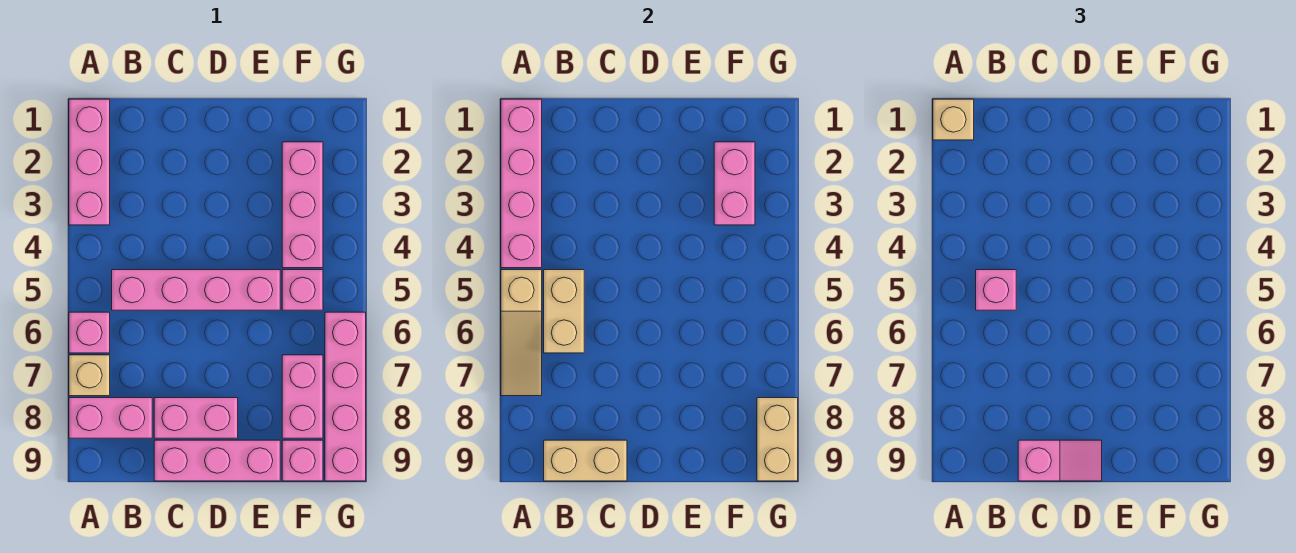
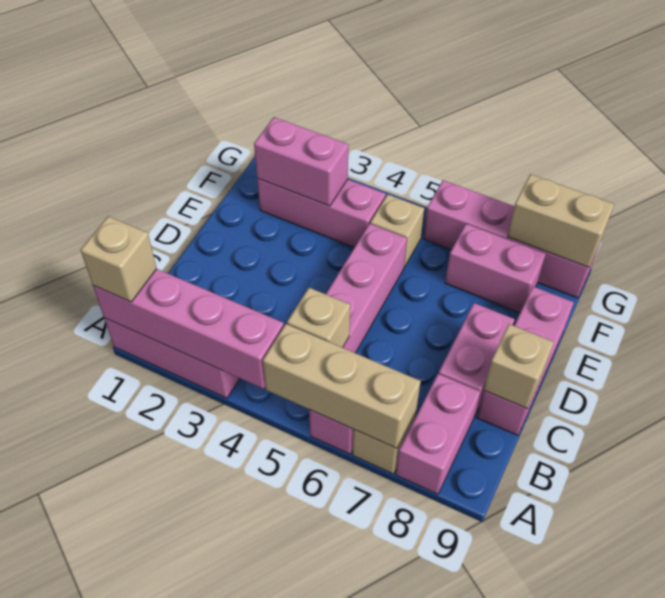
tan slope A5:A7 level 2 top 5 -> tan brick A5:A7 level 2
tan brick B5:B6 level 2 -> tan brick B5 level 2
pink brick B5 level 3 -> none
tan brick B9:C9 level 2 -> tan brick C9 level 2
pink slope C9:D9 level 3 top C -> none
pink brick F5 level 1 -> tan brick F5 level 1
pink brick F9 level 1 -> none

